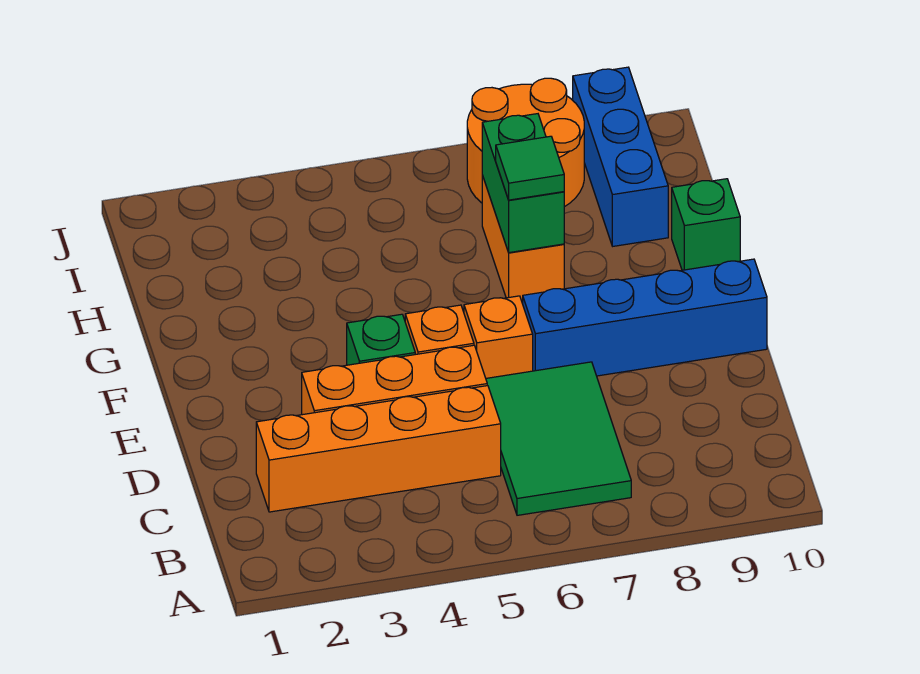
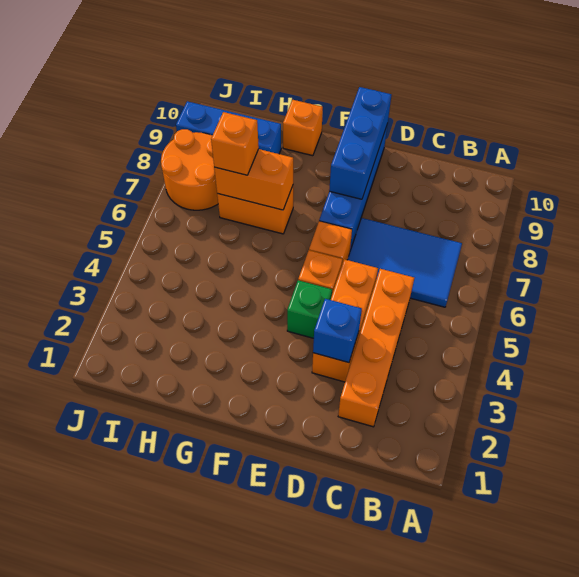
green tile B6:D7 level 1 -> blue tile B6:D7 level 1
none -> blue brick D3 level 2
none -> blue brick E8:E10 level 2
green brick G7:H7 level 2 -> orange brick G7:H7 level 2
green tile G7 level 3 -> none
green brick G10 level 1 -> orange brick G10 level 1
none -> orange brick H7 level 3

